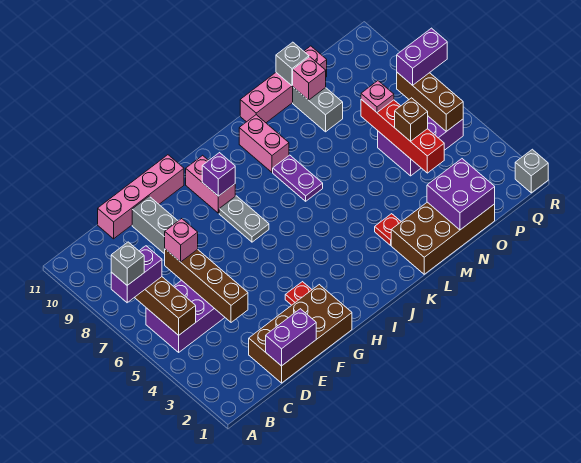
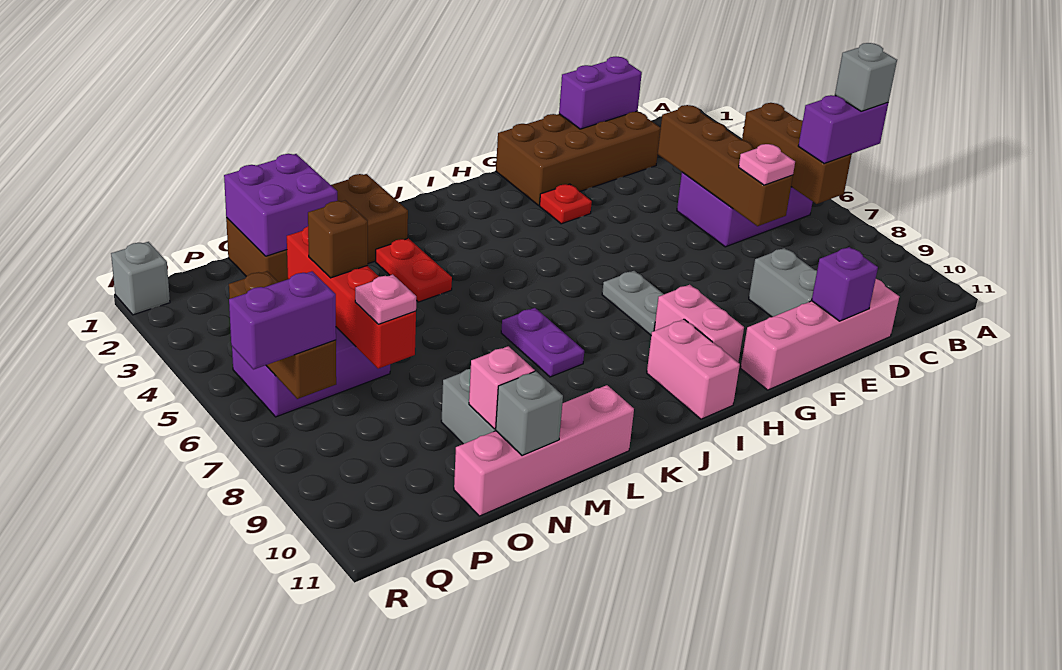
pink brick D7 level 3 -> pink plate D7 level 3
purple brick H9 level 2 -> purple brick E11 level 2
pink brick K9:K10 level 1 -> pink brick I10:I11 level 1
red plate L3 level 1 -> red plate L3:L4 level 1

